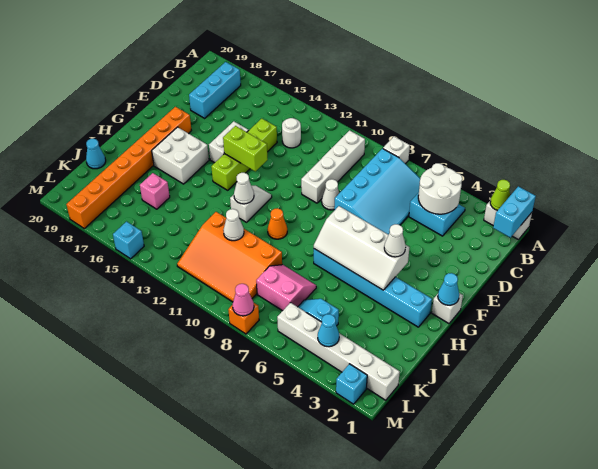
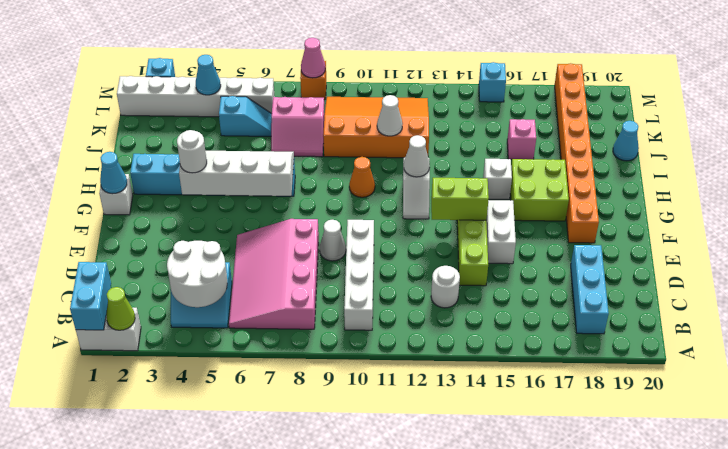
white brick A8 level 1 -> white brick H15 level 1
cyan slope B6:E8 level 1 top 8 -> pink slope B6:E8 level 1 top 8
white cone G4 level 3 -> white round brick G4 level 3
white brick G16:H17 level 1 -> lime brick G16:H17 level 1

